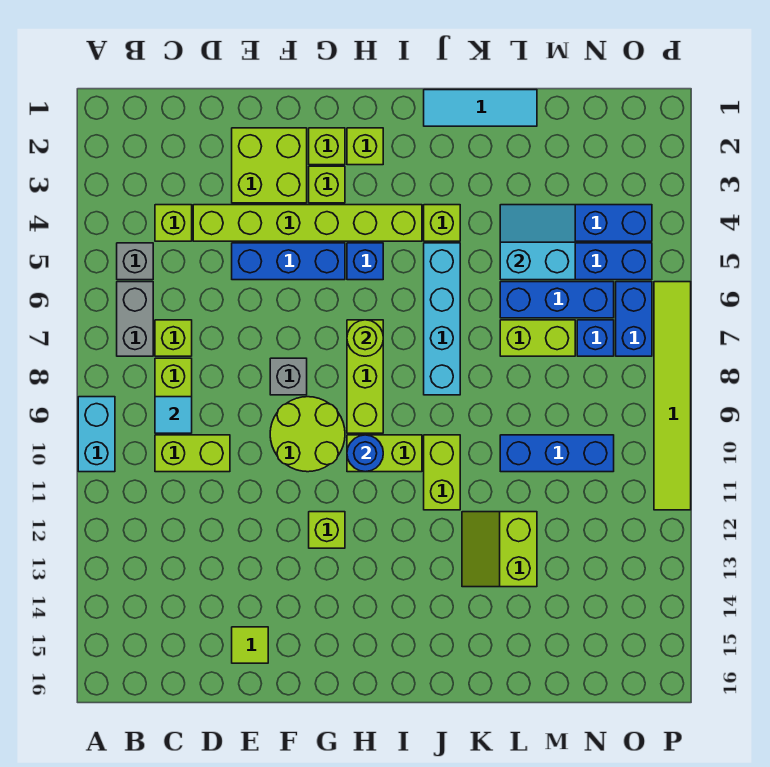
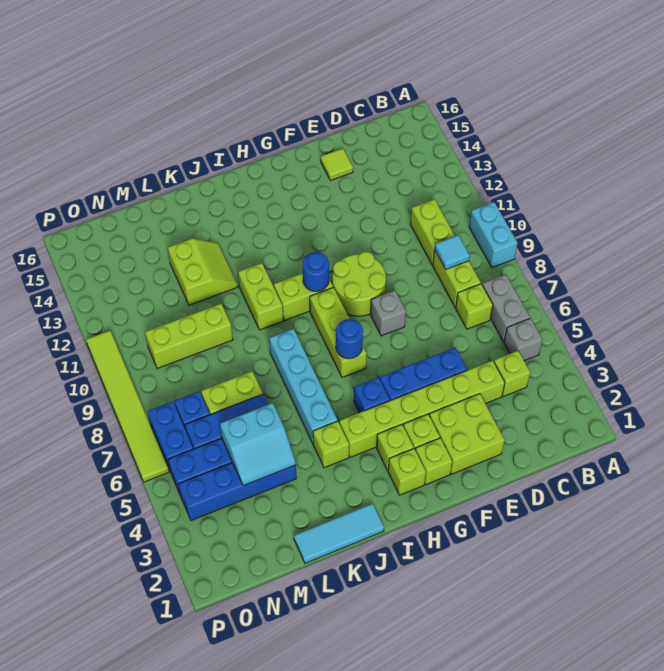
lime brick C10:D10 level 1 -> lime brick C10:C11 level 1
lime brick G12 level 1 -> lime brick H3 level 1
lime round brick H7 level 2 -> blue round brick H7 level 2
blue brick L10:N10 level 1 -> lime brick L10:N10 level 1

